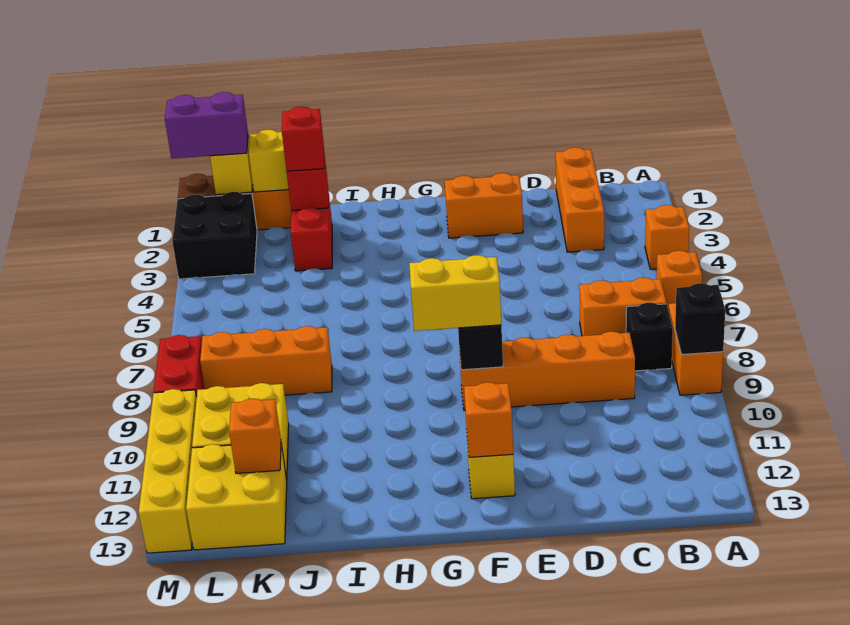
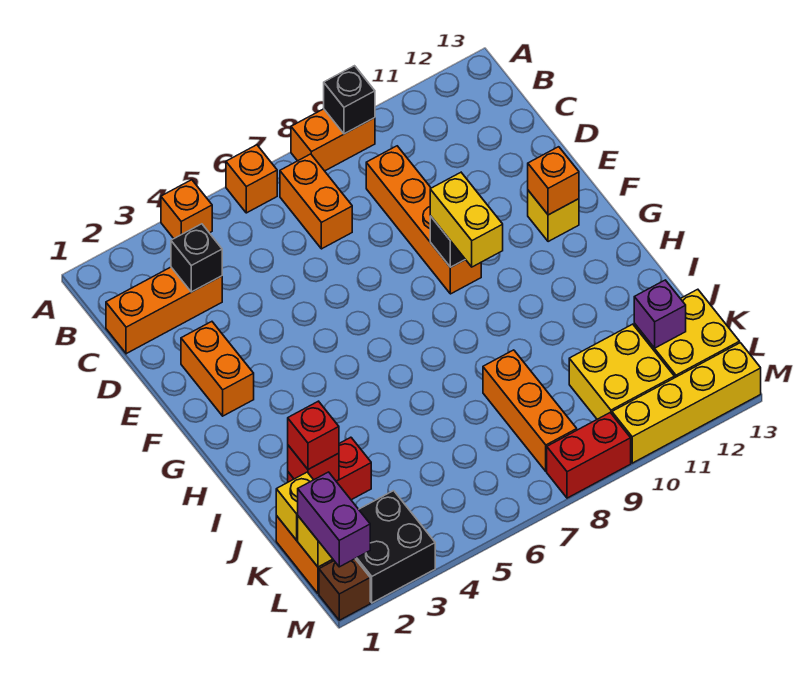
black brick B8 level 1 -> black brick C3 level 2
orange brick K12 level 2 -> purple brick K12 level 2

